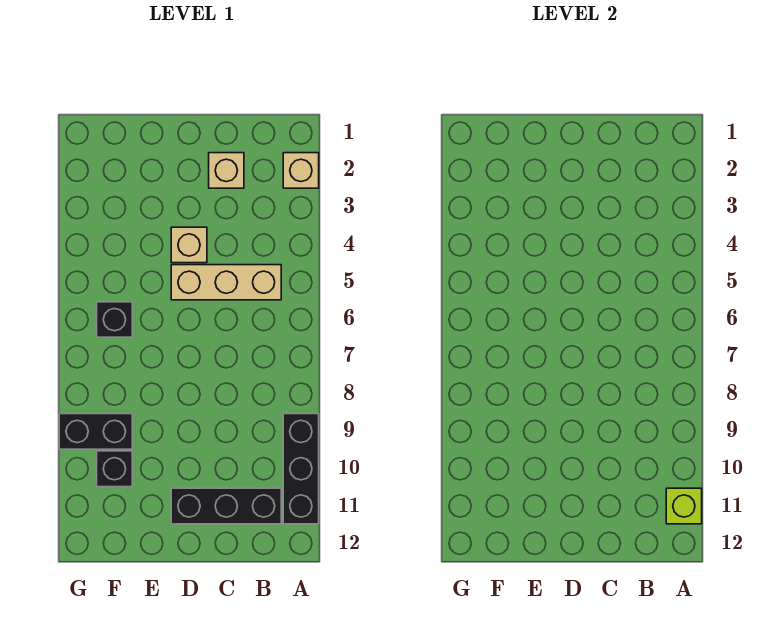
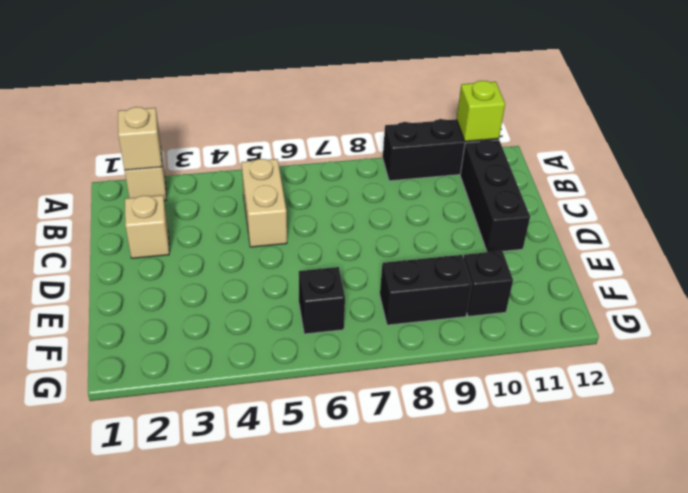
tan brick B5:D5 level 1 -> tan brick B5:C5 level 1
tan brick D4 level 1 -> tan brick A2 level 2
black brick F9:G9 level 1 -> black brick F8:F9 level 1

